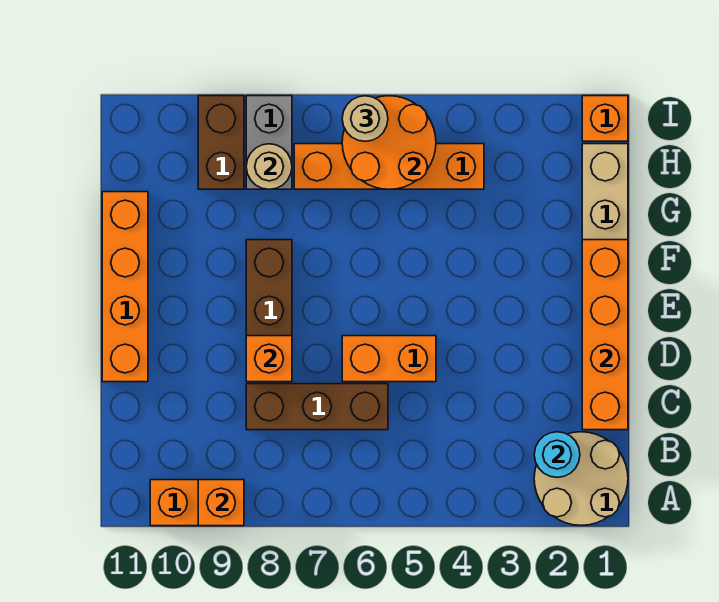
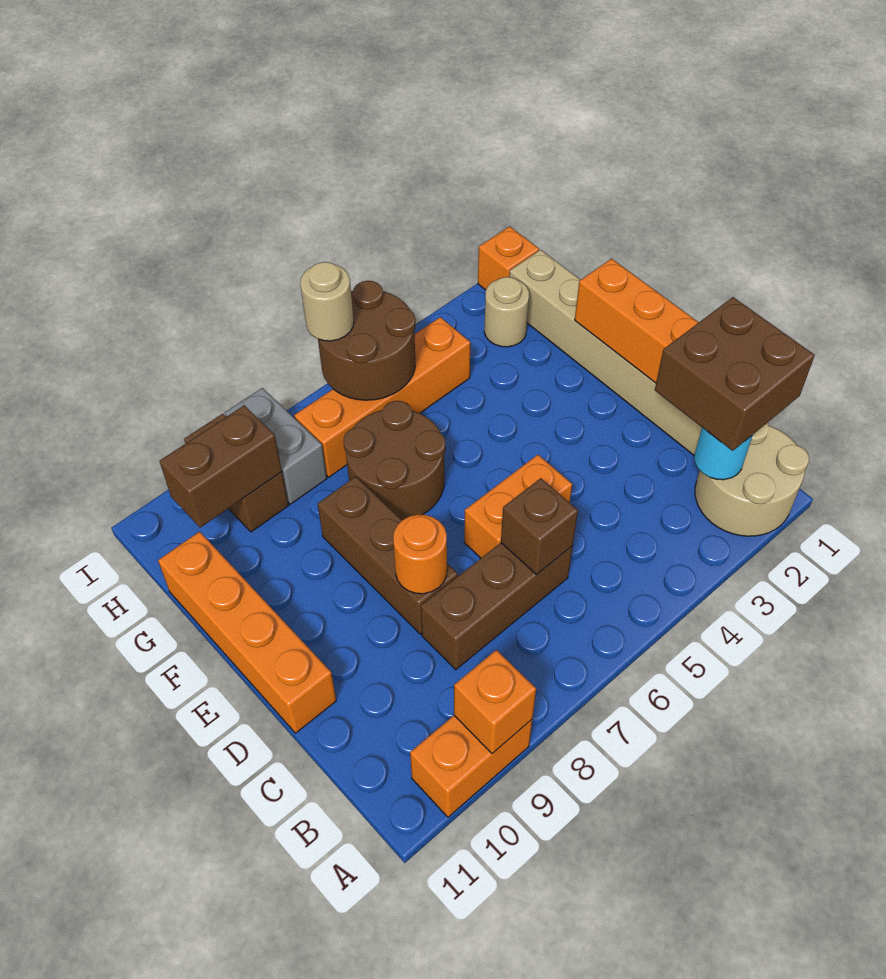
none -> brown brick B1:C2 level 3
none -> brown brick C6 level 2
orange brick D8 level 2 -> orange round brick D8 level 2
none -> brown round brick F6:G7 level 1
orange round brick H5:I6 level 2 -> brown round brick H5:I6 level 2
tan round brick H8 level 2 -> tan round brick H2 level 1
none -> brown brick H9:H10 level 2

